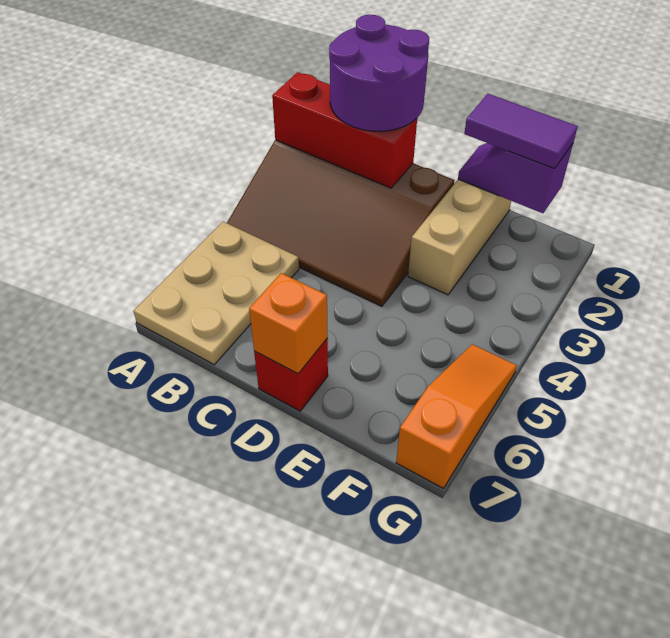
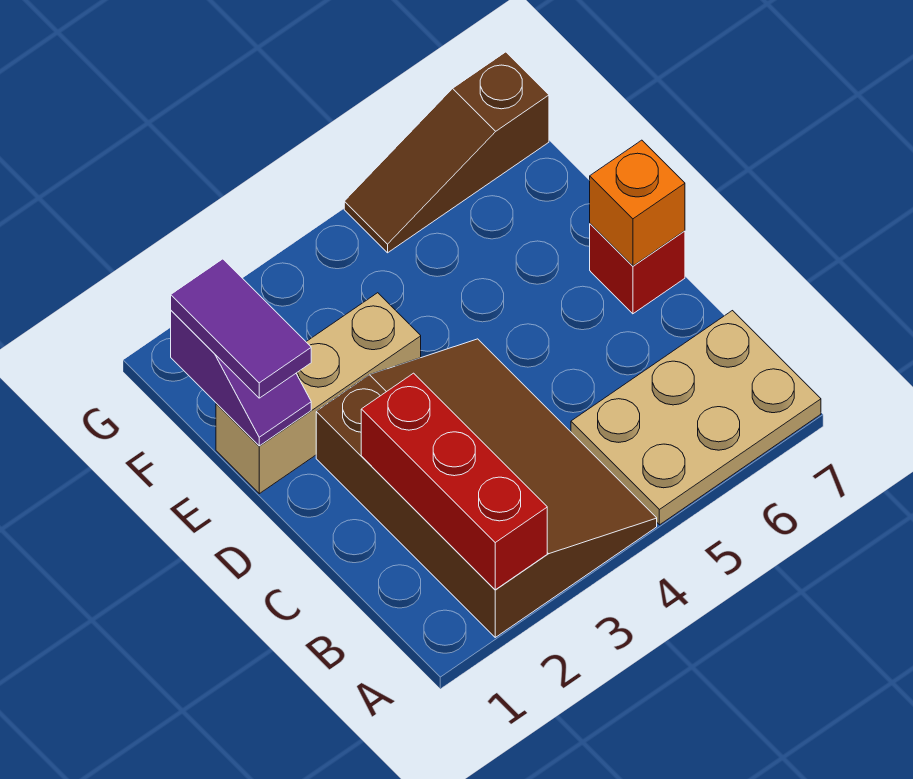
purple round brick B1:C2 level 3 -> none
orange slope G5:G7 level 1 top 7 -> brown slope G5:G7 level 1 top 7

